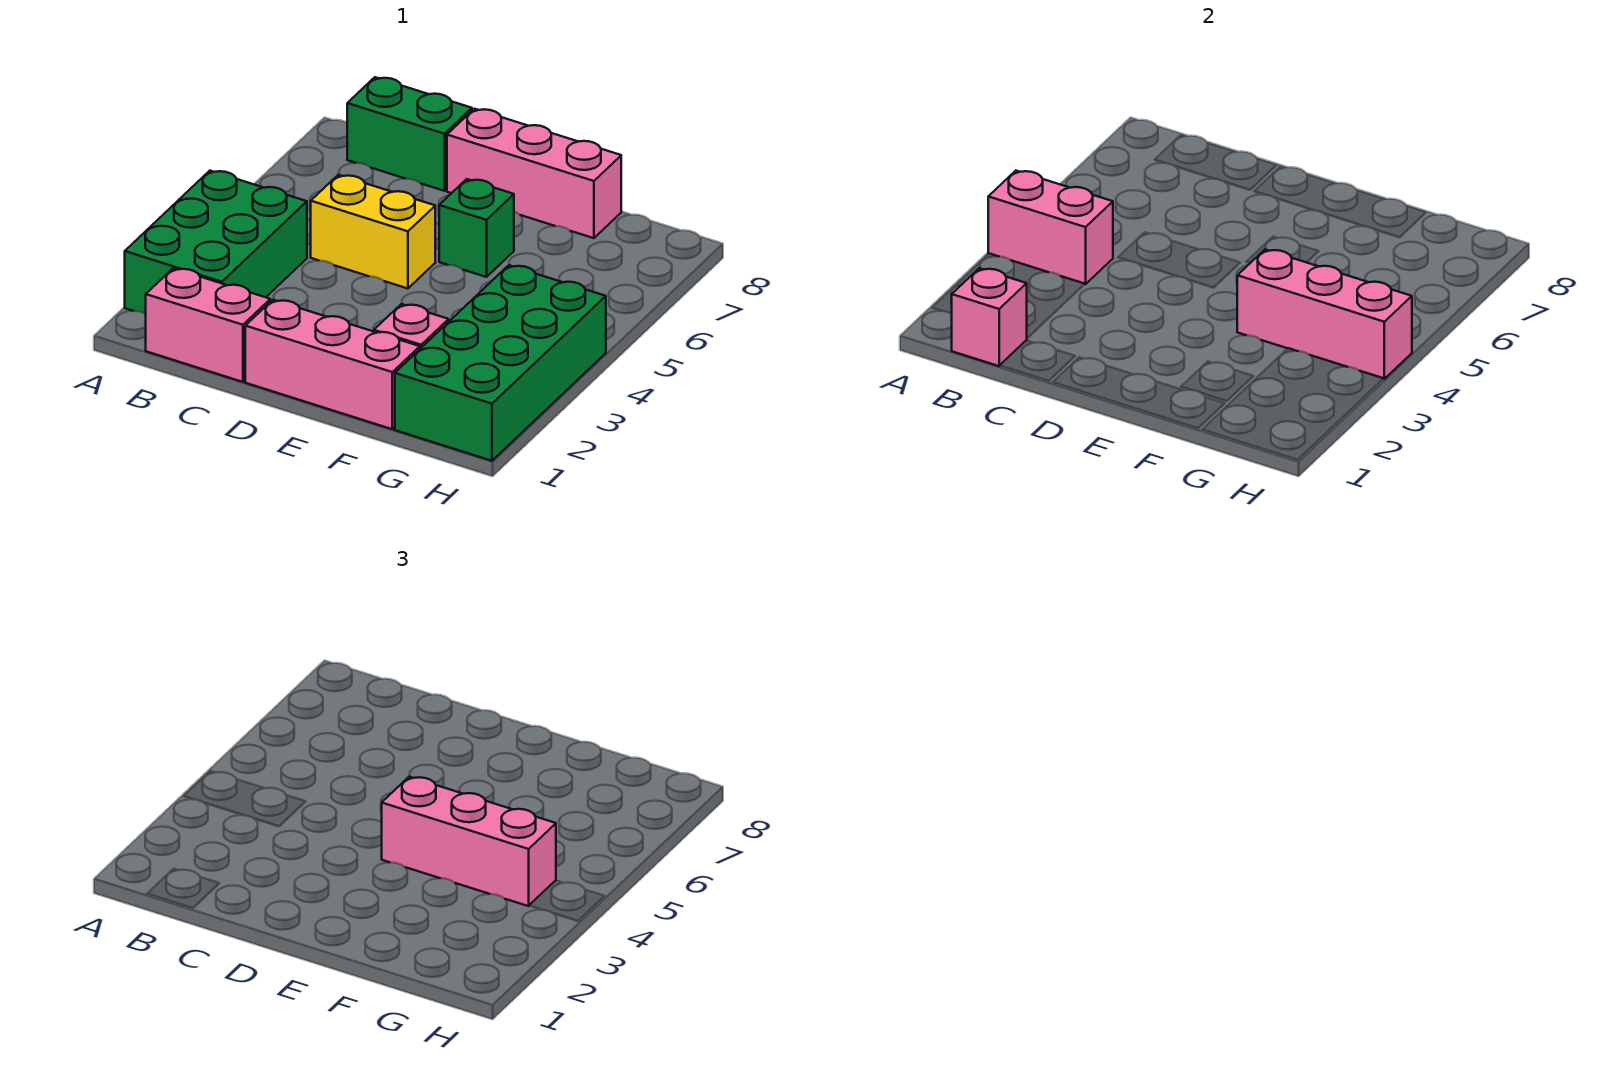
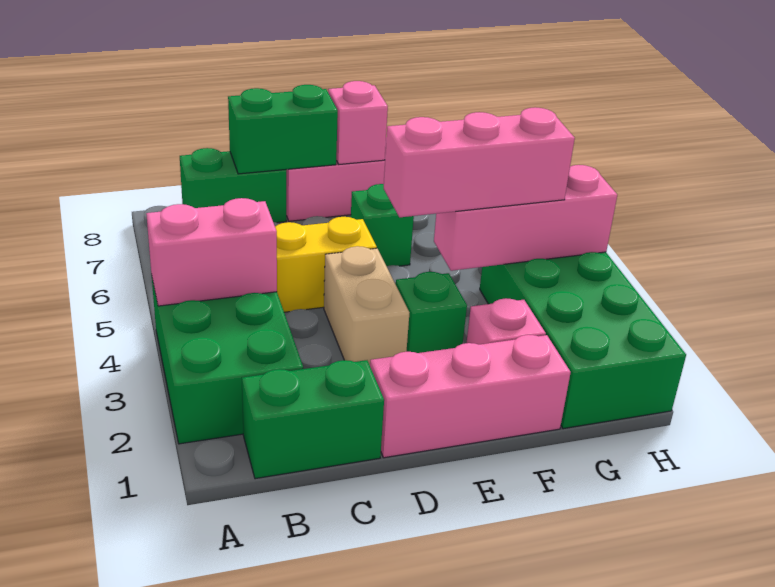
pink brick B1:C1 level 1 -> green brick B1:C1 level 1
pink brick B1 level 2 -> pink brick E8 level 2
none -> green brick C8:D8 level 2
none -> tan brick D3:D4 level 1
none -> green brick E3 level 1

